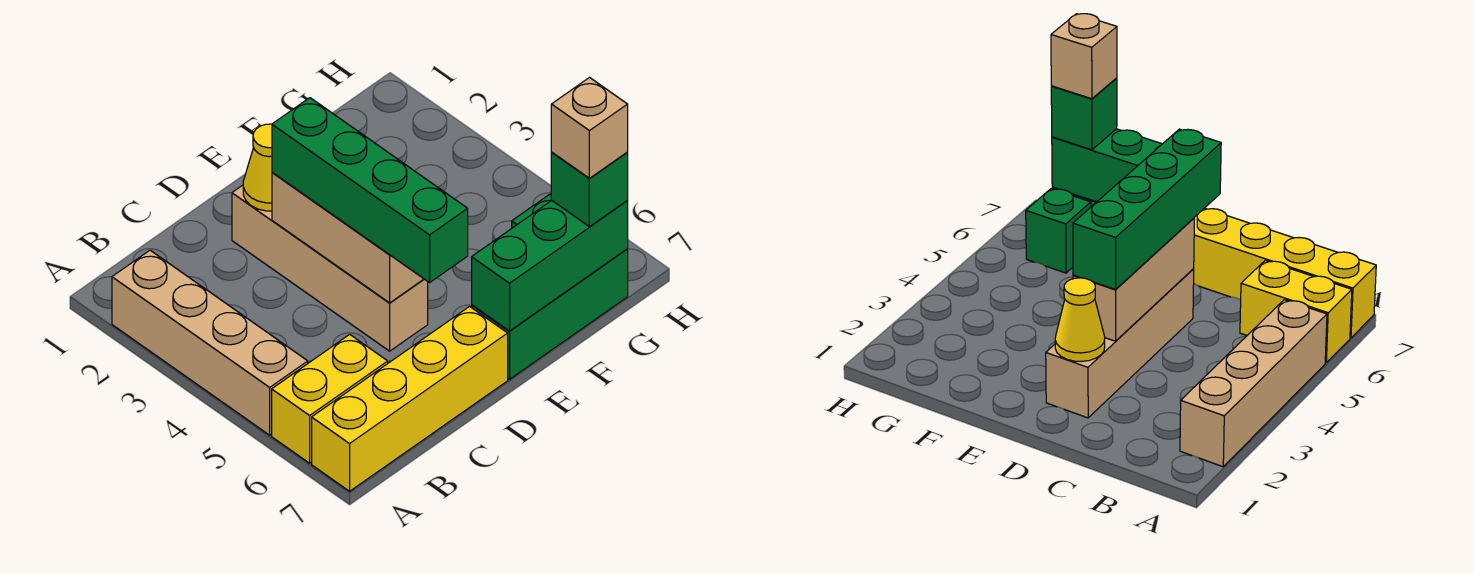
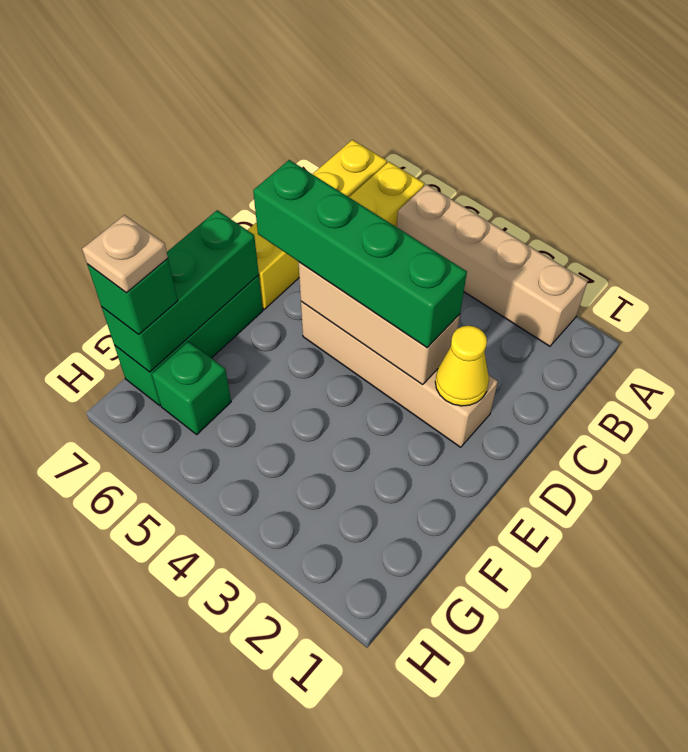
tan brick G7 level 4 -> tan plate G7 level 4

